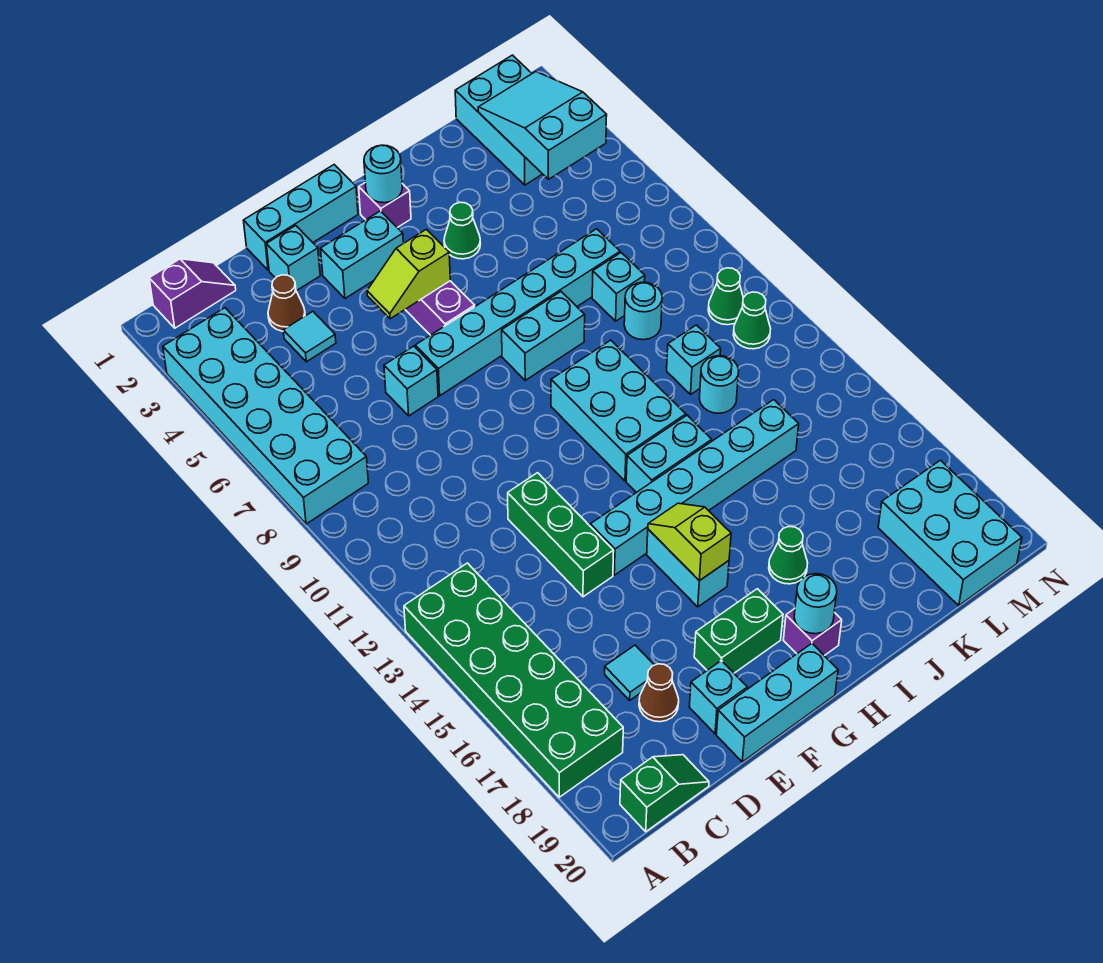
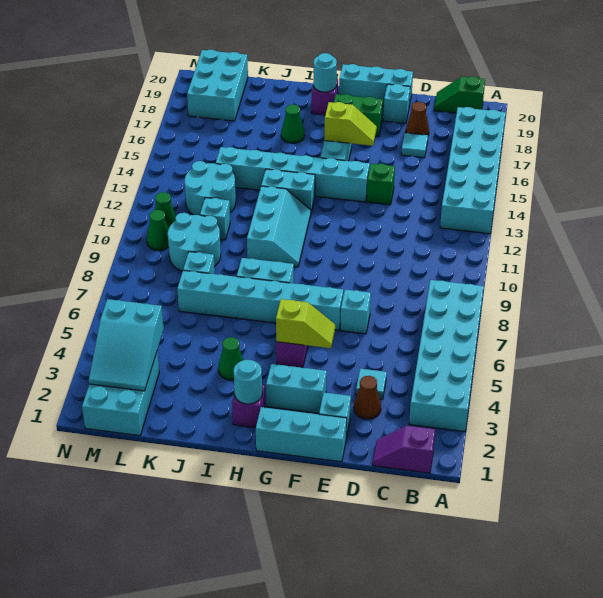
green brick A13:B18 level 1 -> cyan brick A13:B18 level 1
green brick E12:E14 level 1 -> green brick E14 level 1
lime slope G15:G16 level 2 top 16 -> lime slope F16:G16 level 2 top G
cyan brick H10:I12 level 1 -> cyan slope H10:I12 level 1 top I
cyan round brick K9 level 1 -> cyan round brick K9:L10 level 1
cyan round brick K12 level 1 -> cyan round brick K12:L13 level 1

